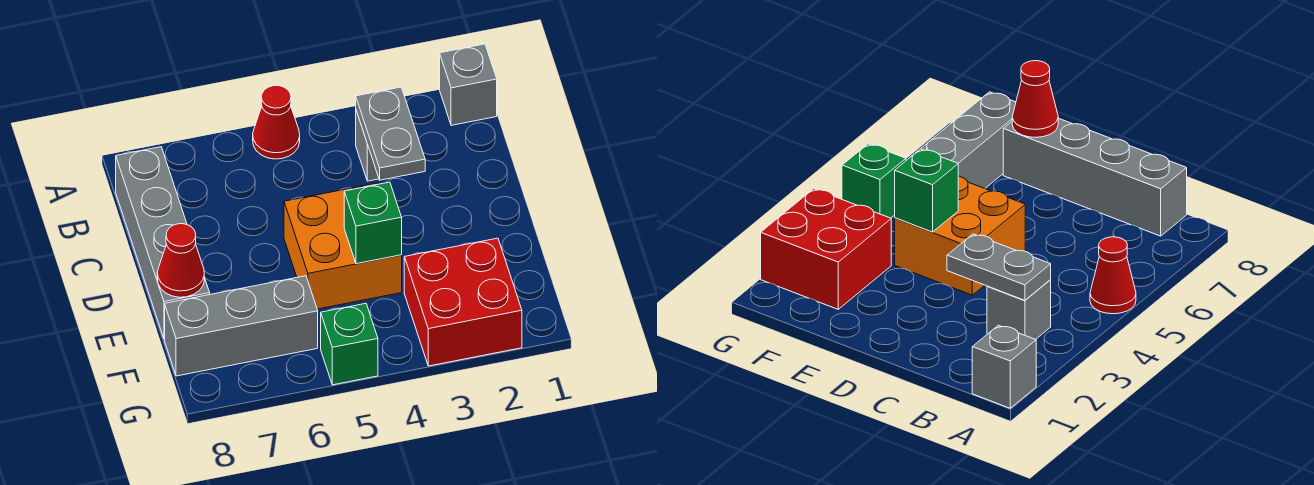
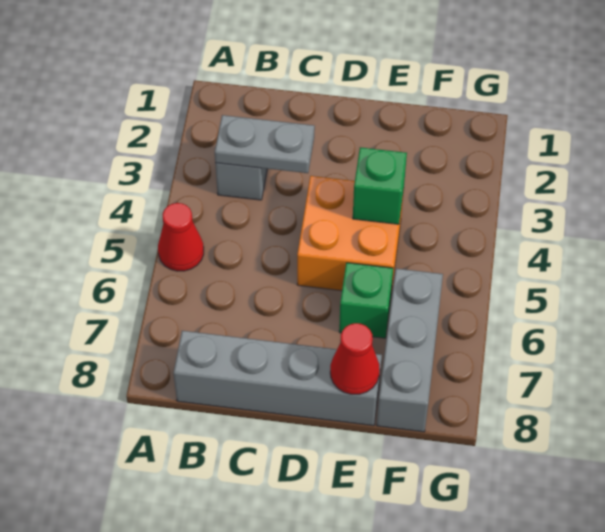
grey brick A1 level 1 -> none
red brick F2:G3 level 1 -> none
green brick G5 level 1 -> green brick E6 level 1

